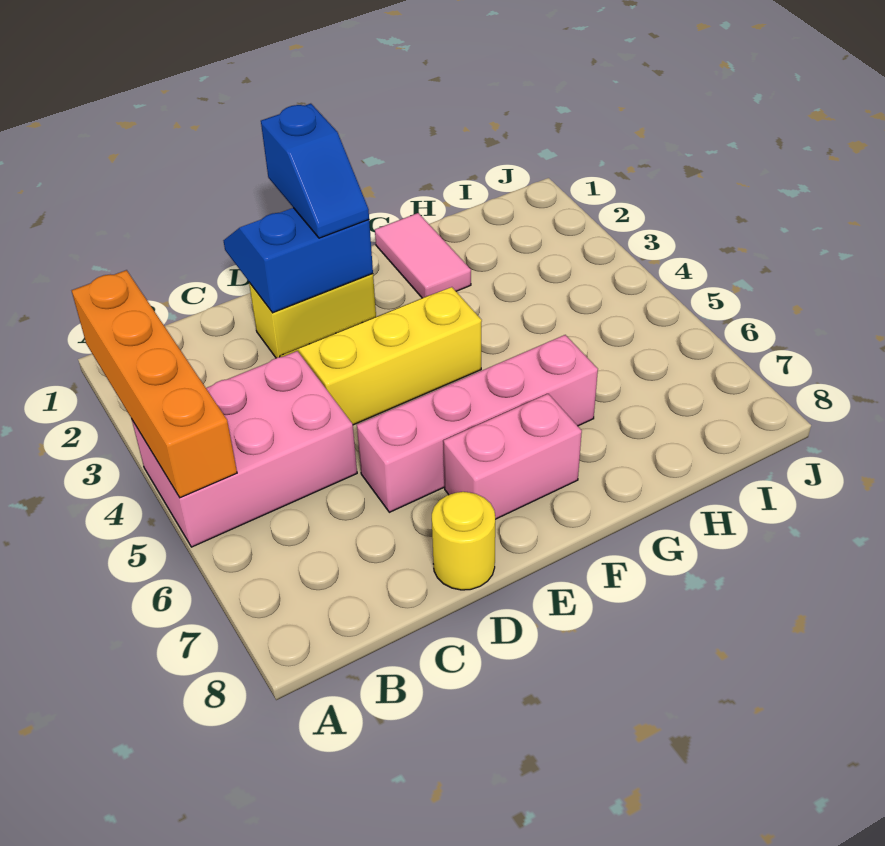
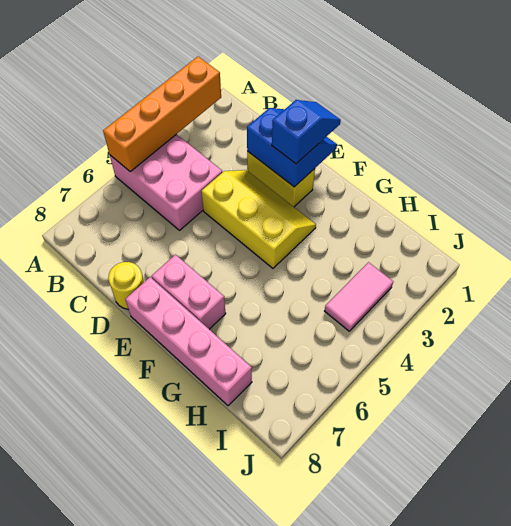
pink brick D6:G6 level 1 -> pink brick E8:H8 level 1
blue slope E1:E2 level 3 top 1 -> blue slope E1:E2 level 3 top 2
pink tile G1:G2 level 1 -> pink tile I3:I4 level 1

